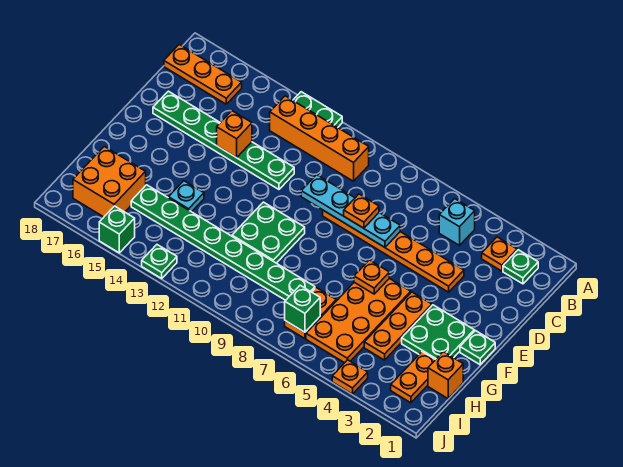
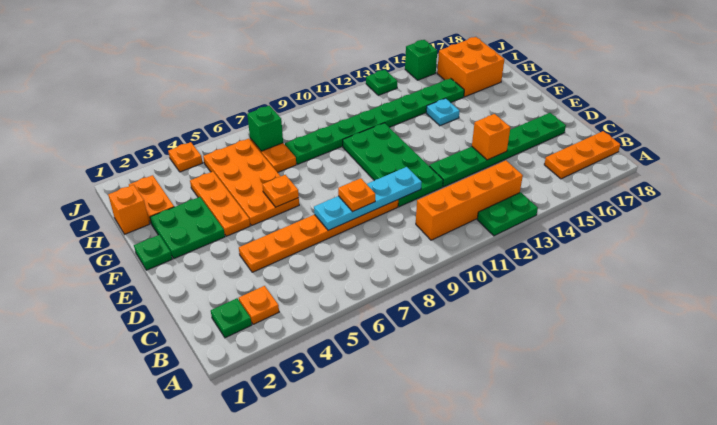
cyan brick B5 level 1 -> none
green plate F10:G11 level 1 -> green plate D10:G11 level 1

